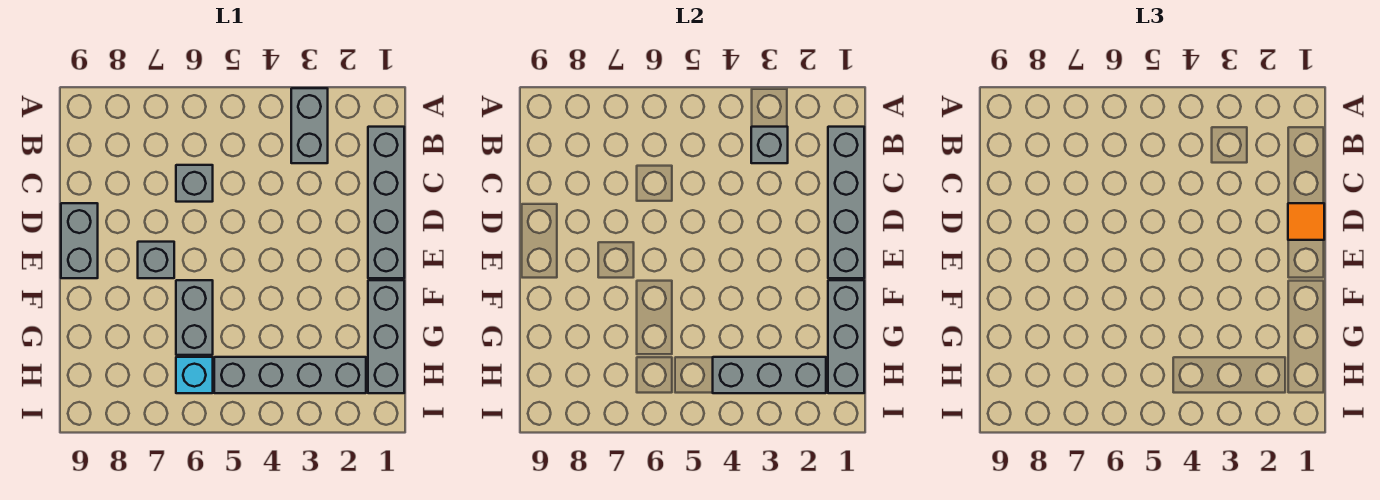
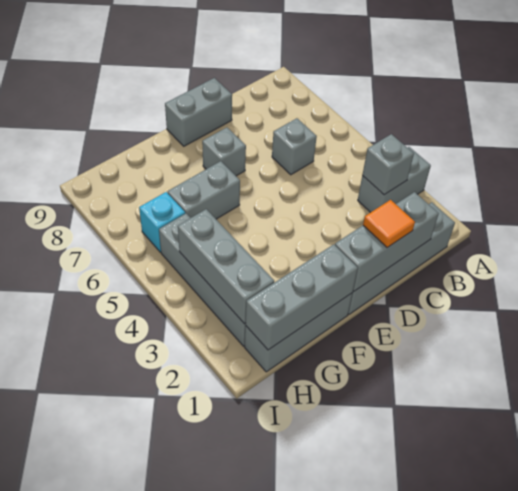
grey brick B1:E1 level 2 -> grey brick C1:E1 level 2

